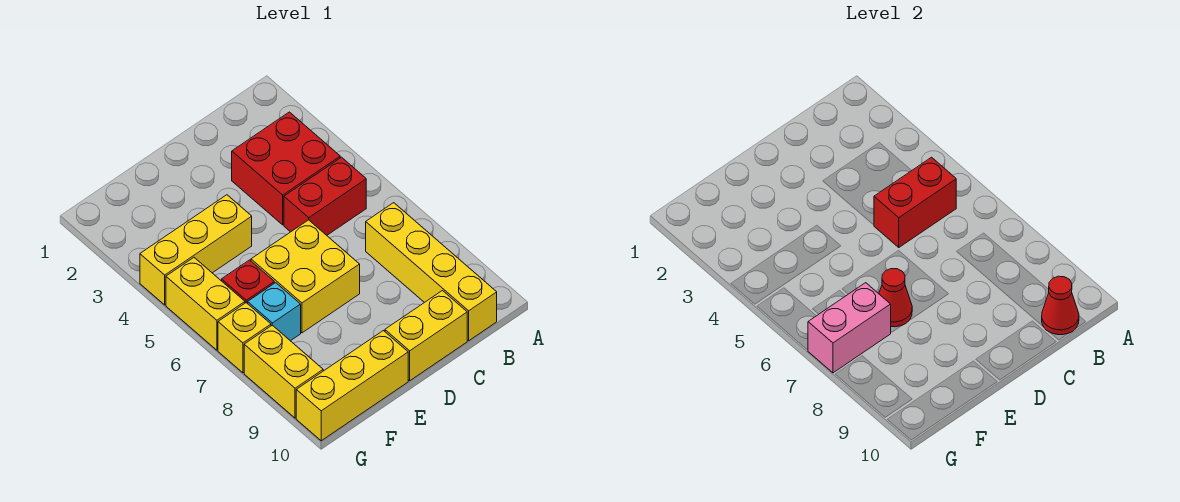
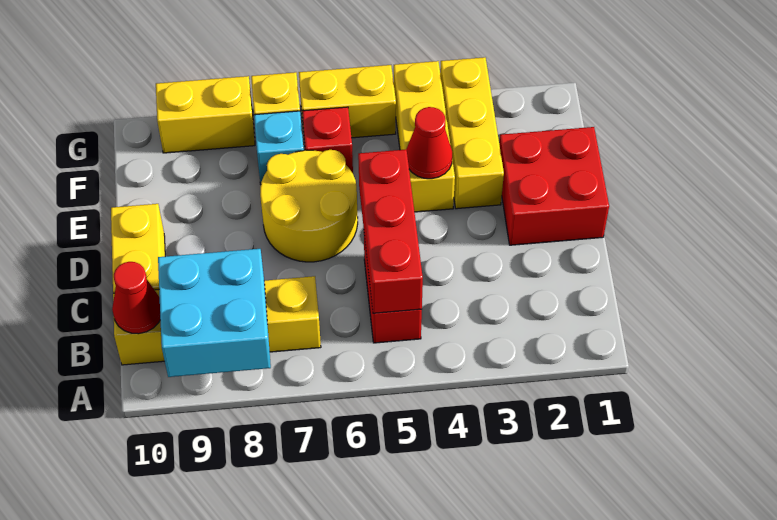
none -> cyan brick A8:B9 level 2
red brick B3:C4 level 1 -> red brick D1:E2 level 1
red brick B5:C5 level 2 -> red brick B5:D5 level 2
yellow brick D6:E7 level 1 -> yellow round brick D6:E7 level 1
red cone E7 level 2 -> red cone E4 level 2
yellow brick E10:G10 level 1 -> yellow brick E3:G3 level 1
pink brick F7:G7 level 2 -> none

